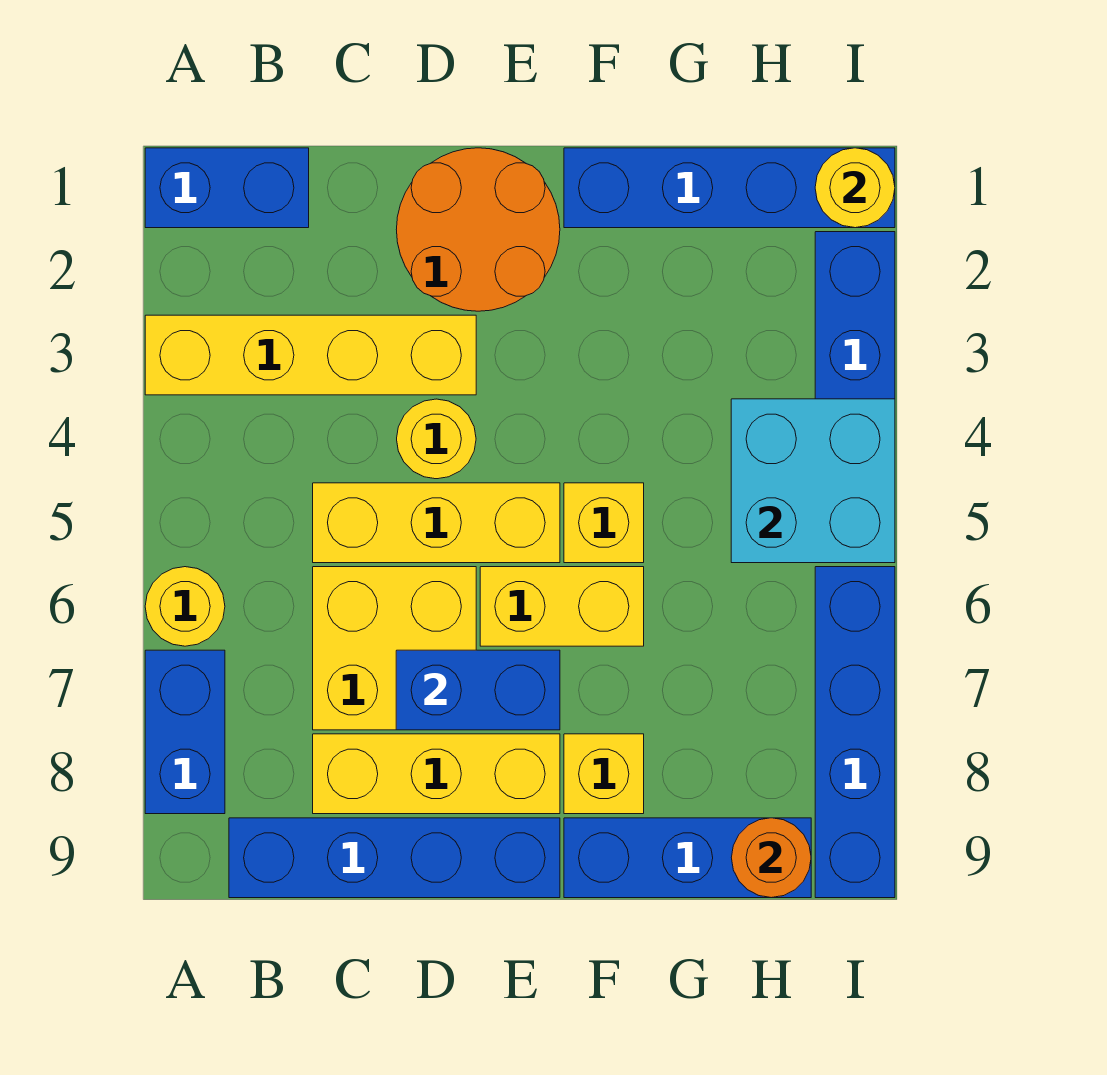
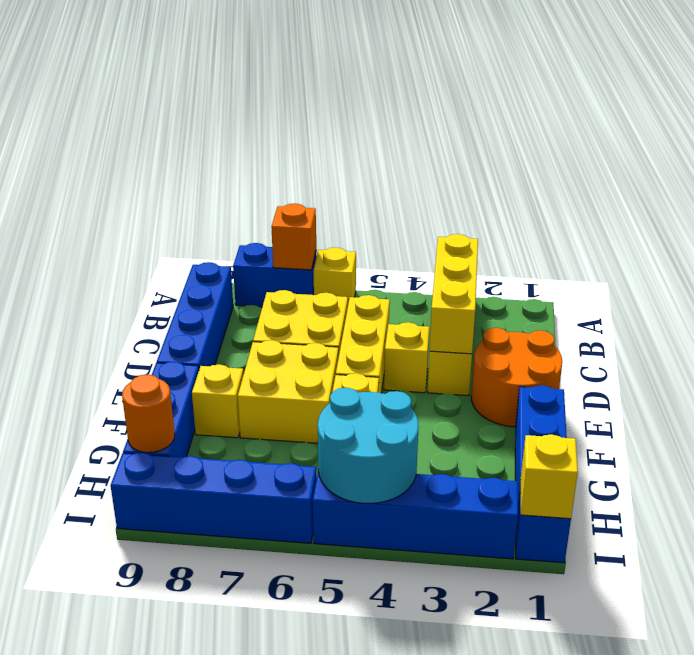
blue brick A1:B1 level 1 -> none
yellow round brick A6 level 1 -> yellow brick A6 level 1
none -> orange brick A7 level 2
yellow brick C8:E8 level 1 -> yellow brick B3:D3 level 2
yellow round brick D4 level 1 -> yellow brick D4 level 1
blue brick D7:E7 level 2 -> none
yellow brick E6:F6 level 1 -> yellow brick E6:F7 level 1
cyan brick H4:I5 level 2 -> cyan round brick H4:I5 level 2
yellow round brick I1 level 2 -> yellow brick I1 level 2

